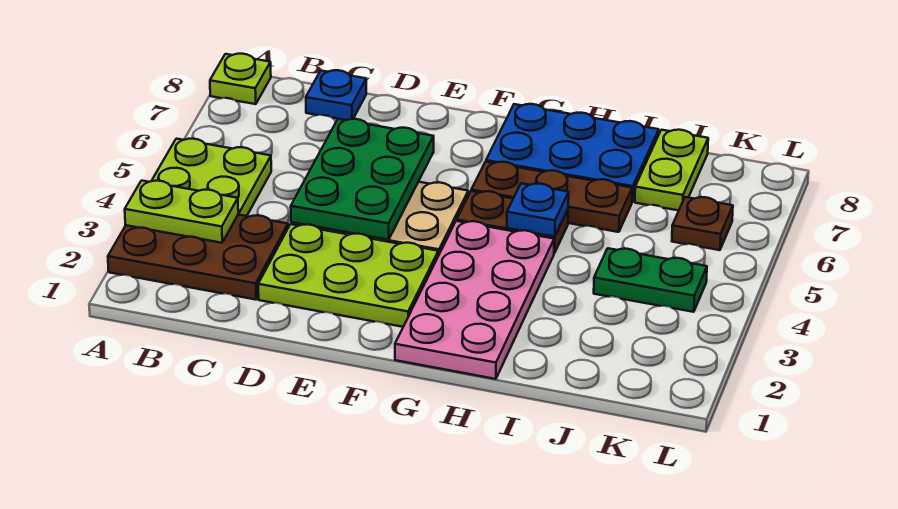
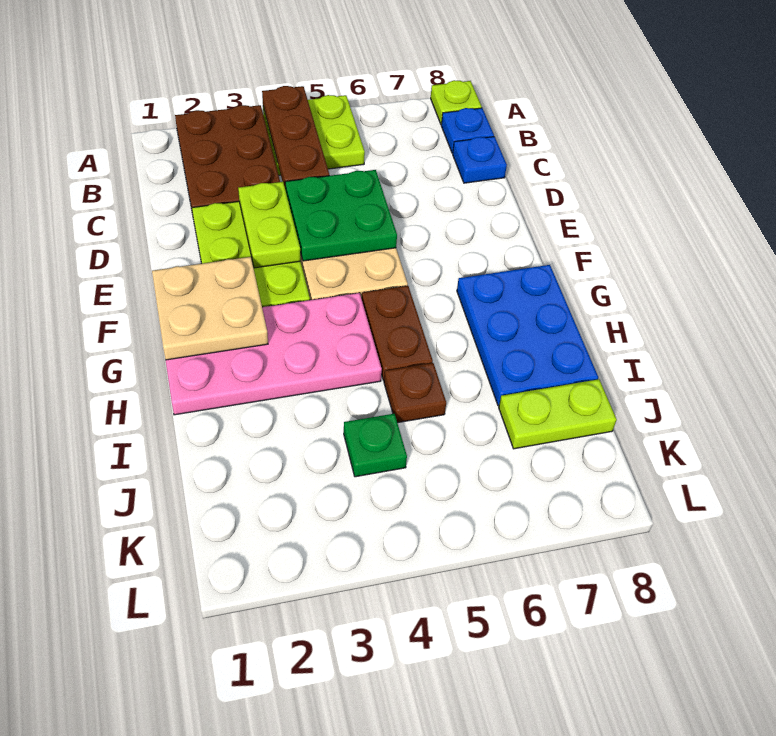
lime plate A3:B3 level 2 -> lime plate D3:E3 level 2
green plate D4:E6 level 2 -> green plate D4:E5 level 2
none -> tan plate F1:G2 level 2
brown plate G6:I6 level 1 -> brown plate A4:C4 level 2
blue plate H5 level 2 -> blue plate B8 level 1
green plate J4:K4 level 1 -> green plate J4 level 1
brown plate K6 level 1 -> brown plate I5 level 1

